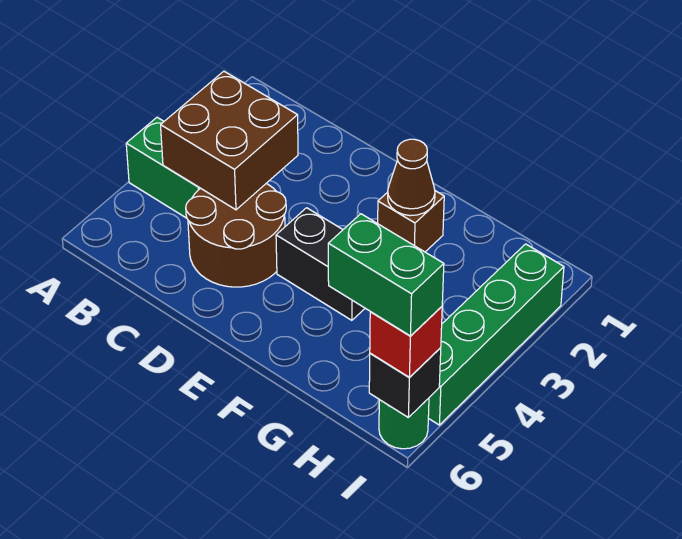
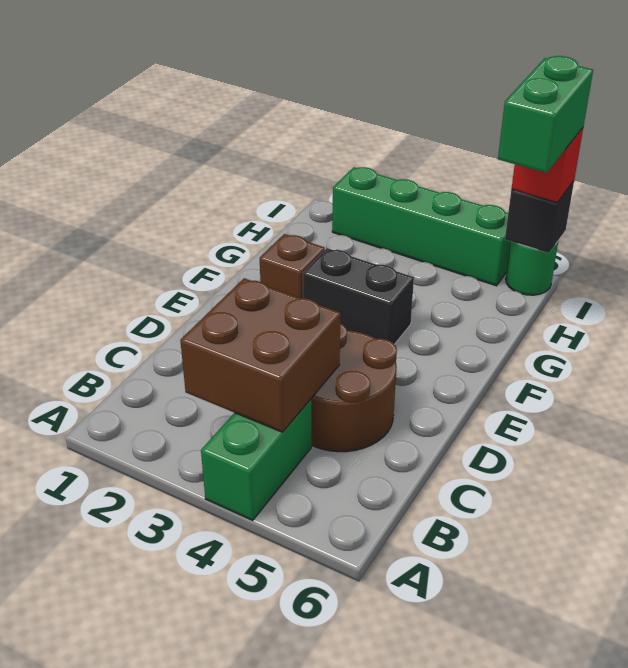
black brick E4:F4 level 1 -> black brick F3:F4 level 1
brown cone F2 level 2 -> none

